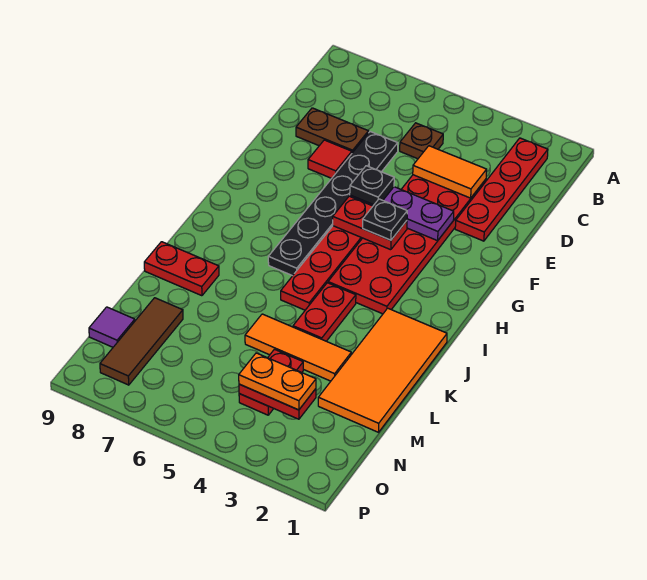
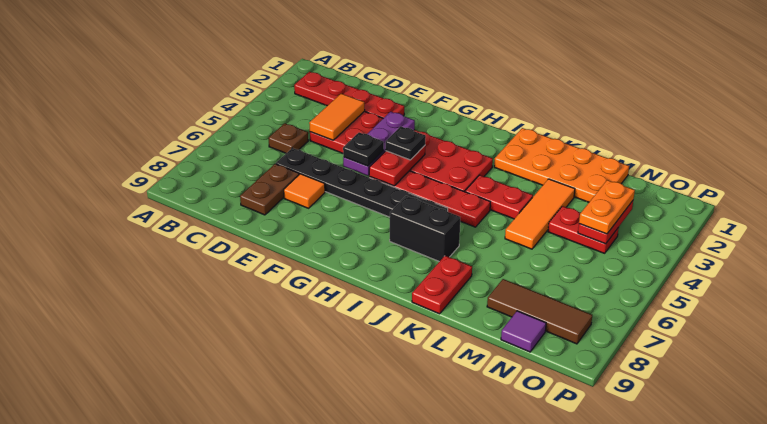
red tile E7 level 1 -> orange tile E7 level 1
none -> black brick I7:J7 level 1
orange tile J1:M2 level 1 -> orange plate J1:M2 level 1

